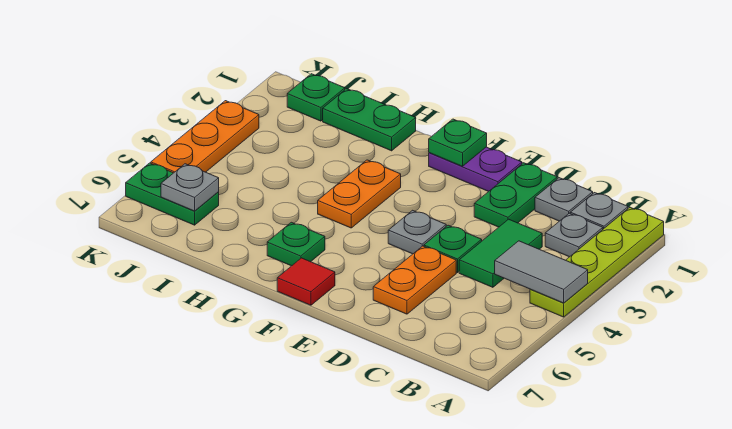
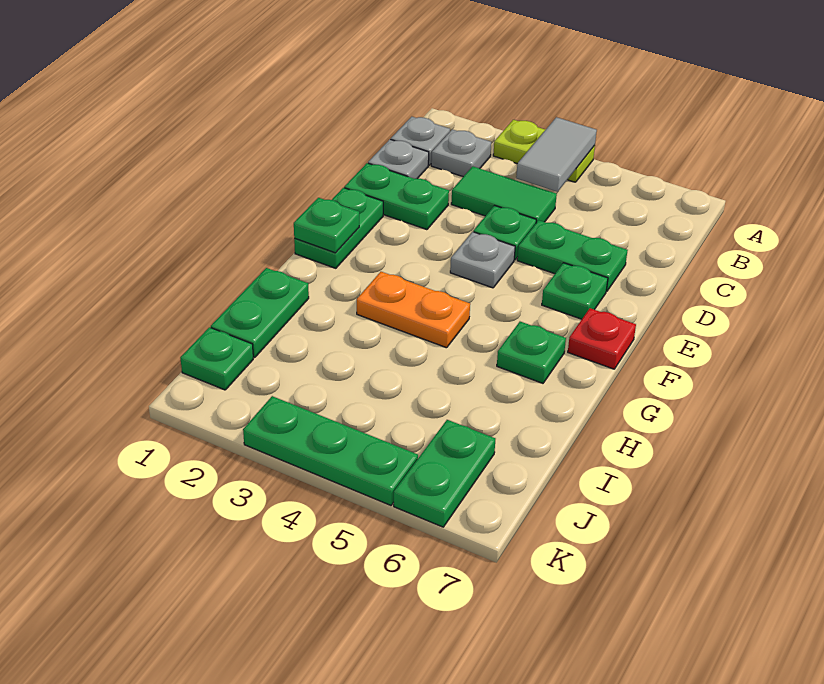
lime plate A1:A4 level 1 -> lime plate A3:A4 level 1
orange plate D5:D6 level 1 -> green plate D5:D6 level 1
purple plate E1:F1 level 1 -> green plate E1:F1 level 1
none -> green plate E6 level 1
red tile F7 level 1 -> red plate F7 level 1
grey plate J6 level 2 -> none
orange plate K3:K5 level 1 -> green plate K3:K5 level 1

